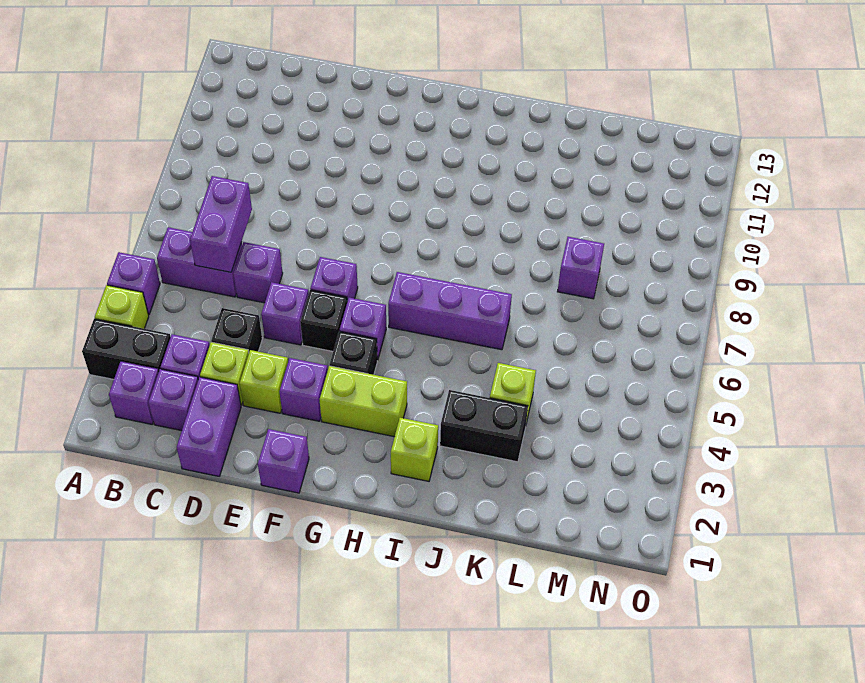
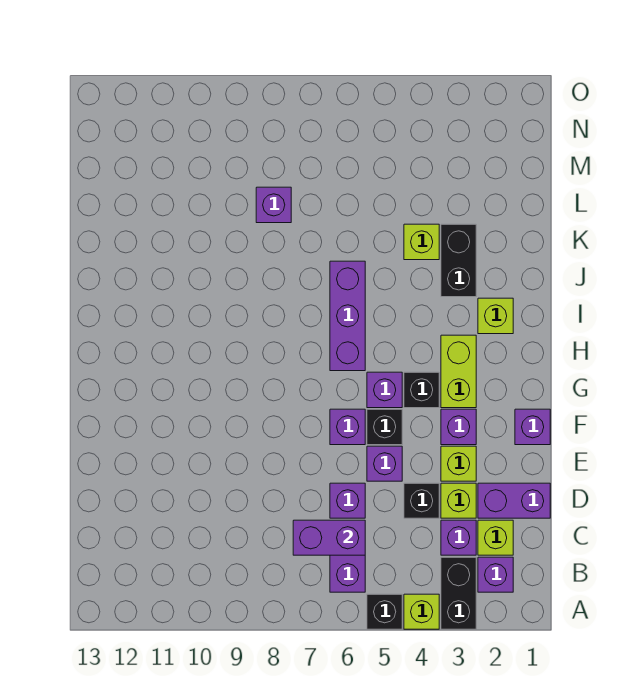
purple brick A5 level 1 -> black brick A5 level 1
purple brick C2 level 1 -> lime brick C2 level 1

